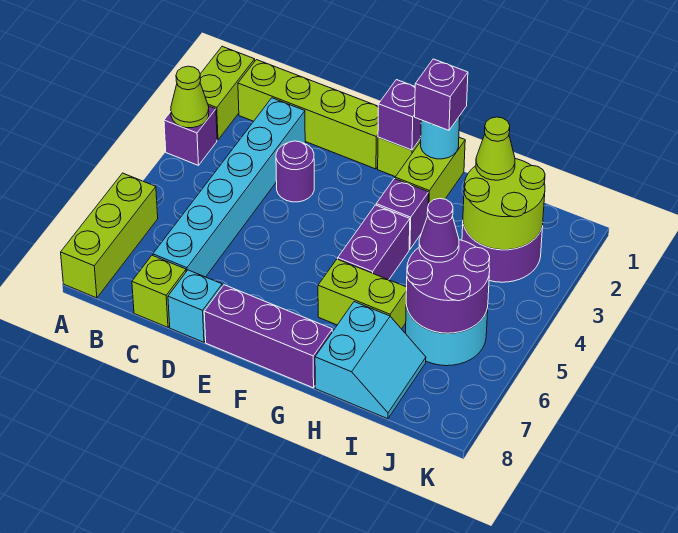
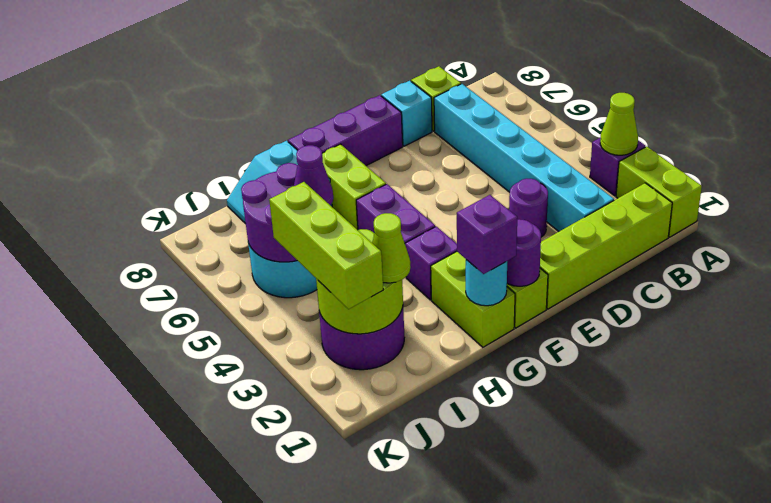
lime brick A6:A8 level 1 -> lime brick J2:J4 level 3
purple brick F1 level 2 -> purple round brick F1 level 2
lime brick G6:H6 level 1 -> lime brick G6:G7 level 1

